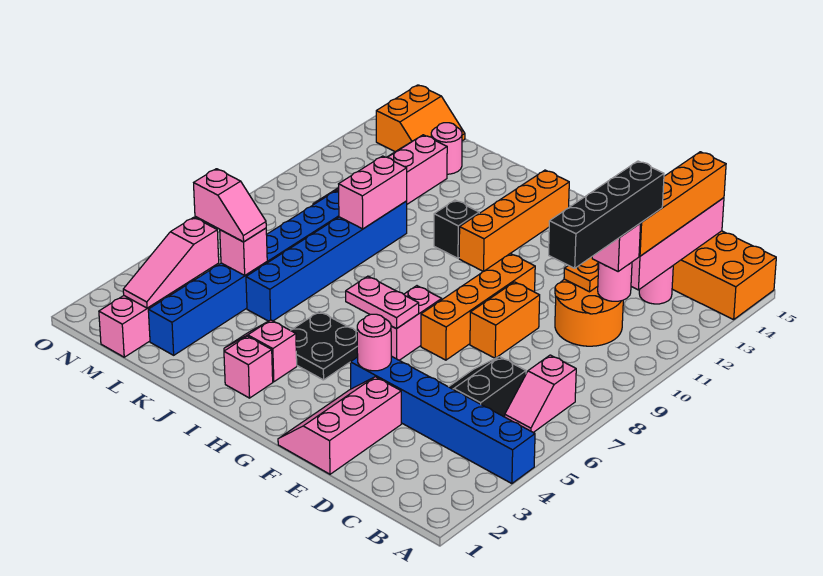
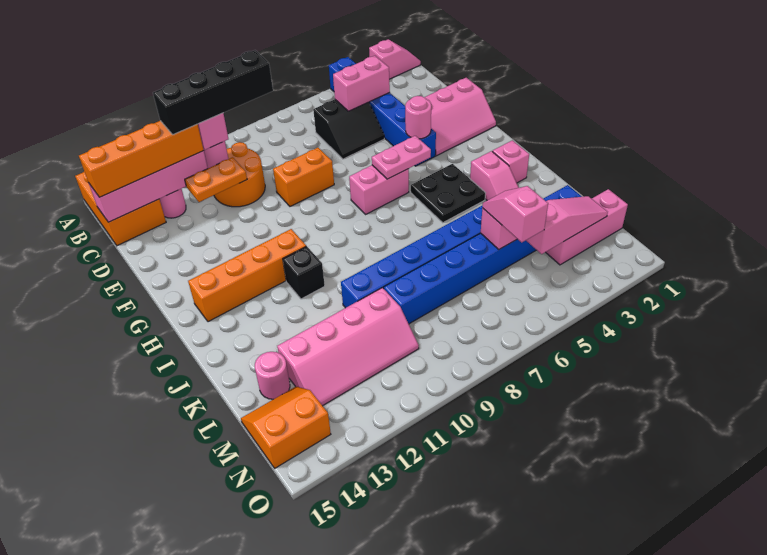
pink slope B6:B7 level 1 top 7 -> pink slope A1:A2 level 1 top 2
orange brick F7:F10 level 1 -> none
pink plate G6:H6 level 2 -> pink plate G5:G6 level 2
pink brick K9:K10 level 2 -> pink brick C4:C5 level 2

